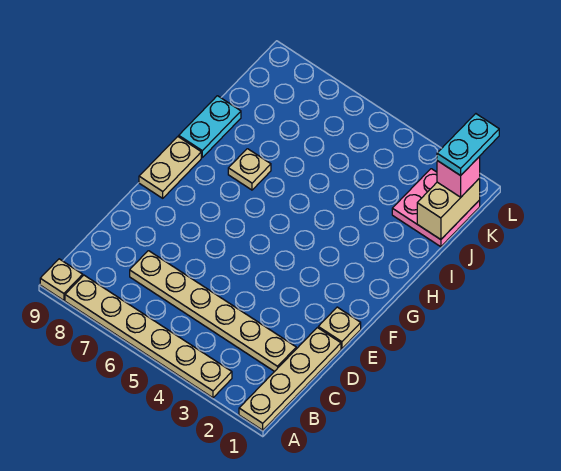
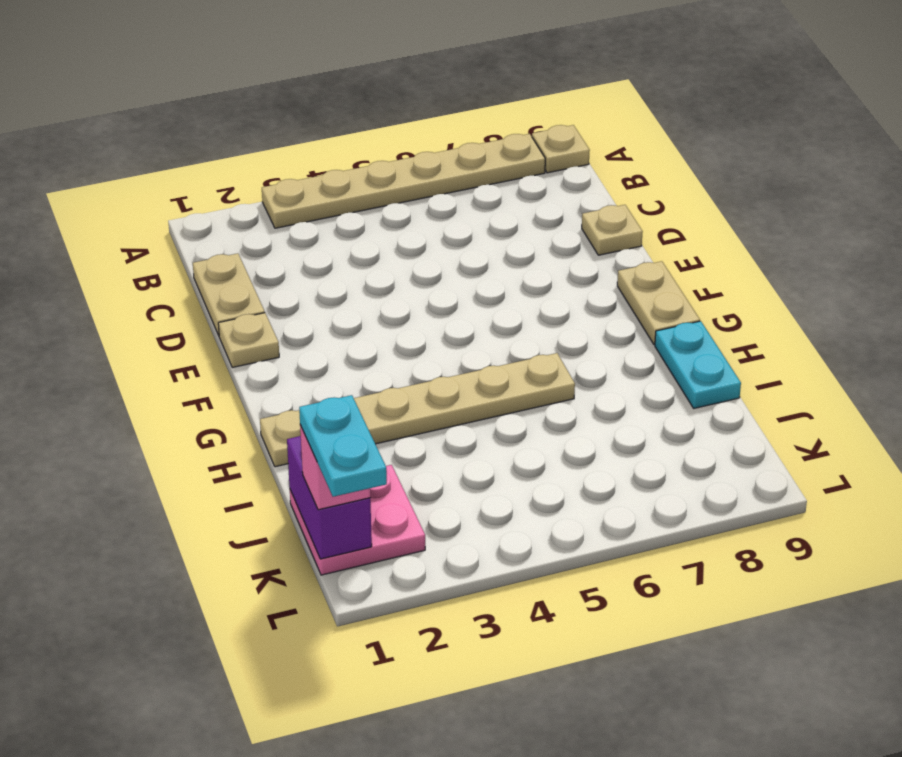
tan plate A1:D1 level 1 -> tan plate C1:D1 level 1
tan plate C2:C7 level 1 -> tan plate H1:H6 level 1
tan plate H7 level 1 -> tan plate D9 level 1
tan brick J1:K1 level 2 -> purple brick J1:K1 level 2

